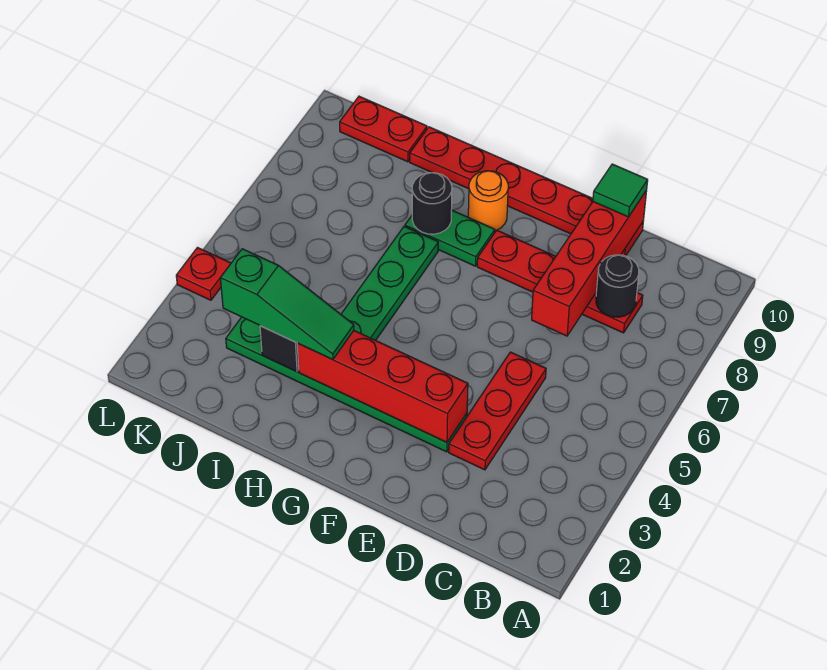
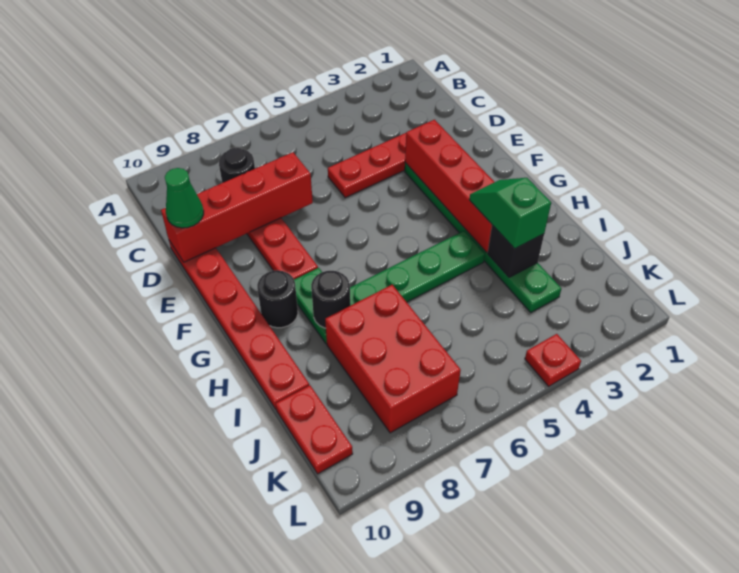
green tile D10 level 3 -> green cone D10 level 3
orange round brick G9 level 1 -> black round brick G9 level 1
green slope H3:J3 level 3 top J -> green slope H3:I3 level 3 top I
none -> red brick I7:K8 level 1

